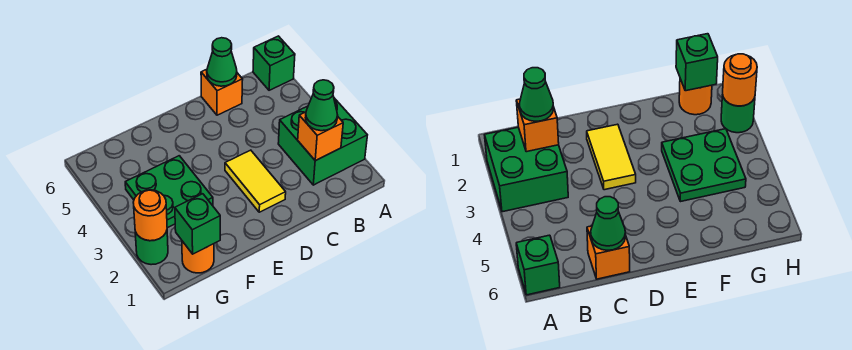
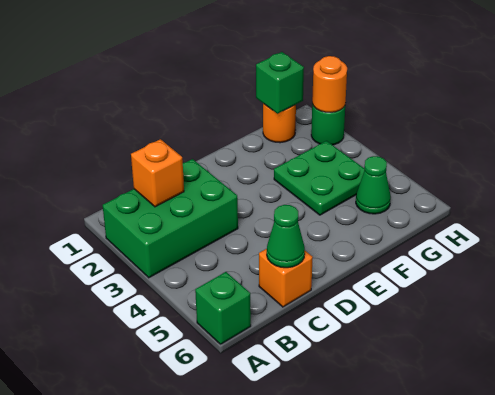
green brick A2:B3 level 1 -> green brick A2:C3 level 1
green cone B2 level 3 -> green cone G5 level 1
yellow tile D2:D3 level 1 -> none

